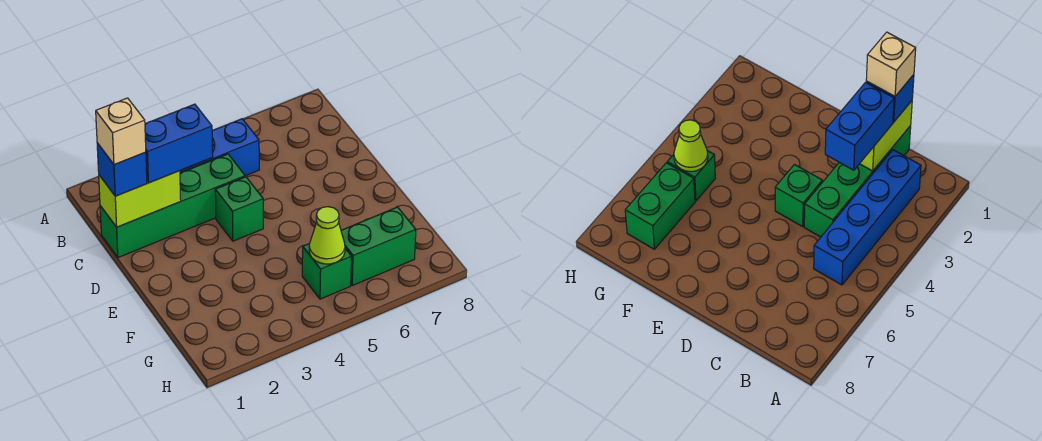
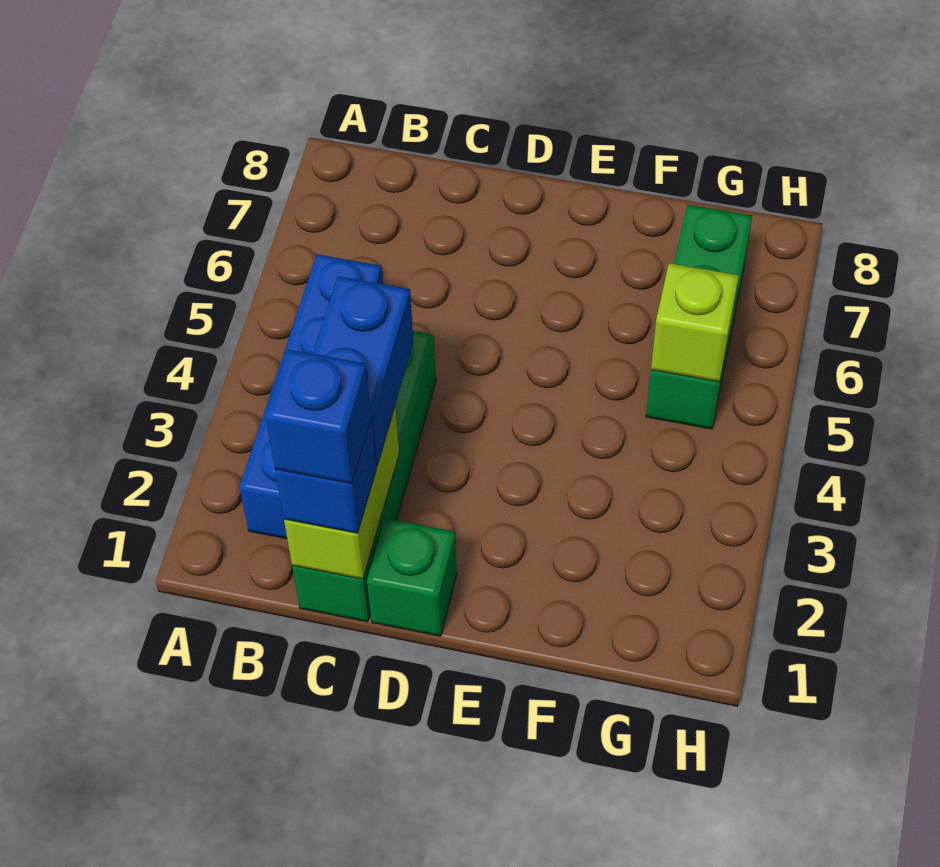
tan brick C1 level 4 -> blue brick C1 level 4
green brick D4 level 1 -> green brick D1 level 1
lime cone G5 level 2 -> lime brick G5 level 2

